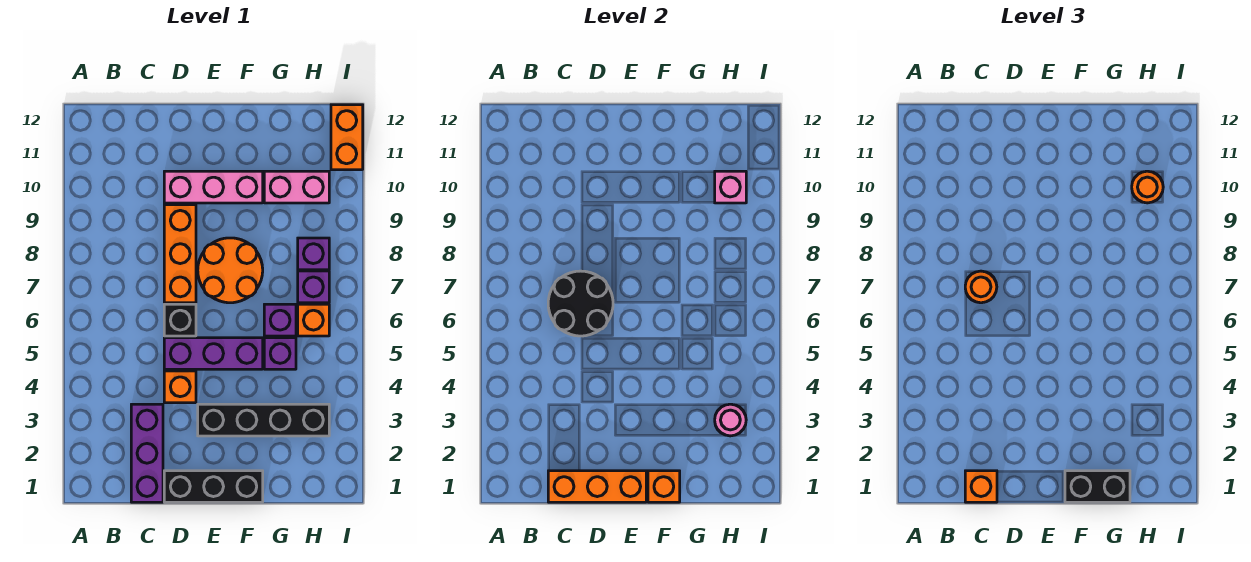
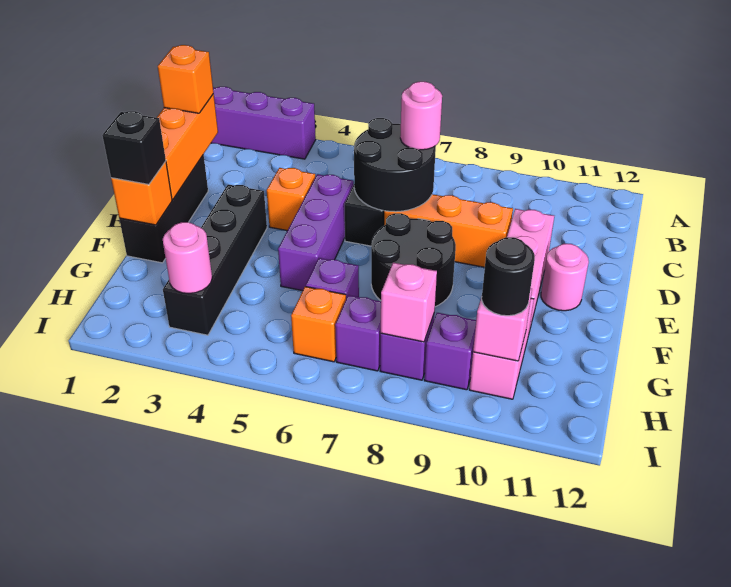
purple brick C1:C3 level 1 -> purple brick A1:A3 level 1
orange round brick C7 level 3 -> pink round brick C7 level 3
orange round brick E7:F8 level 1 -> black round brick E7:F8 level 1
none -> pink round brick E11 level 1
black brick F1:G1 level 3 -> black brick F1 level 3
purple brick G5 level 1 -> purple brick H9 level 1
none -> pink brick H8 level 2
orange round brick H10 level 3 -> black round brick H10 level 3
orange brick I11:I12 level 1 -> none

